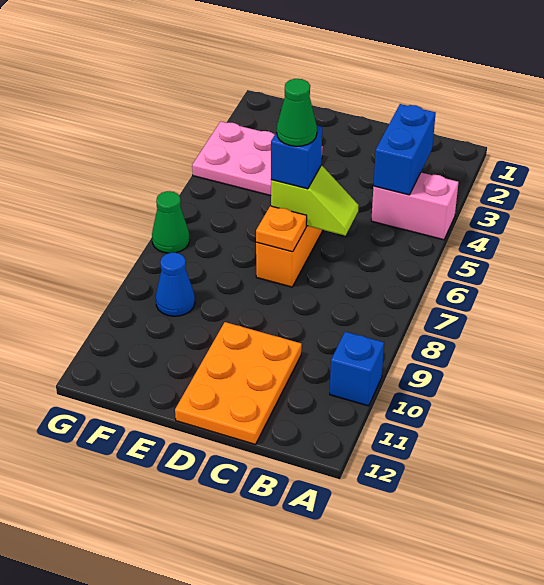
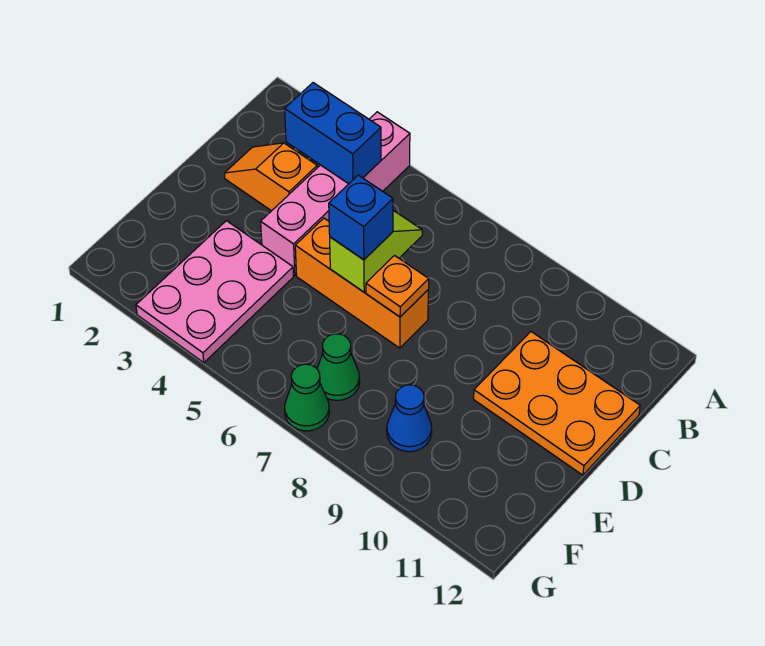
pink brick A4:B4 level 1 -> pink brick A4:D4 level 1
blue brick A10 level 1 -> none
none -> orange slope C2:C3 level 1 top 3
green cone D6 level 4 -> green cone F7 level 1

